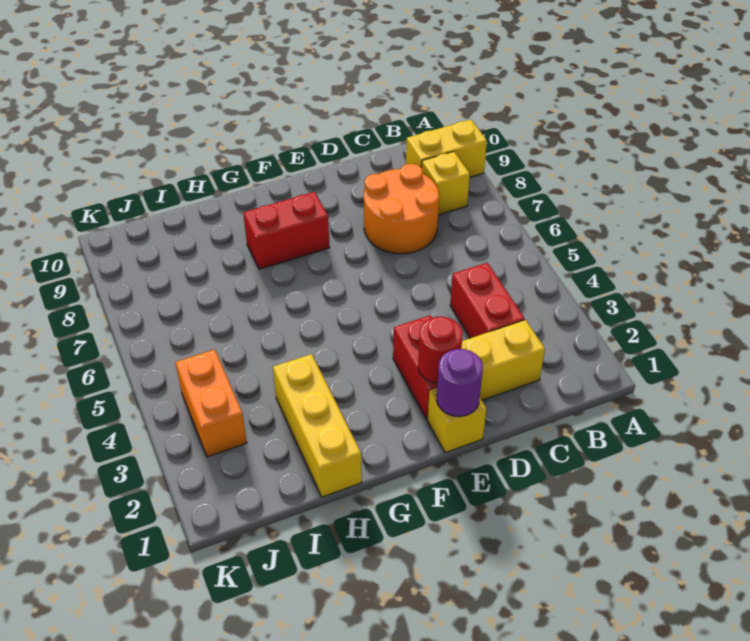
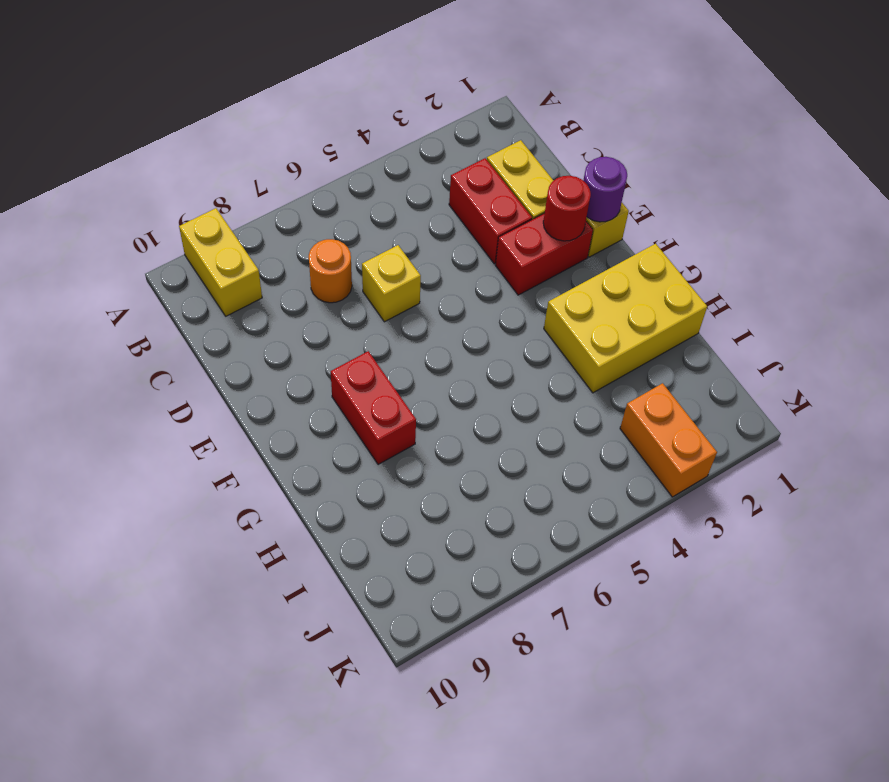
yellow brick B8 level 1 -> yellow brick D6 level 1
red brick C3:C4 level 1 -> red brick C3:D3 level 1
orange round brick C7:D8 level 1 -> orange round brick C7 level 1
yellow brick H1:H3 level 1 -> yellow brick G1:H3 level 1
orange brick J3:J4 level 1 -> orange brick J3:K3 level 1

